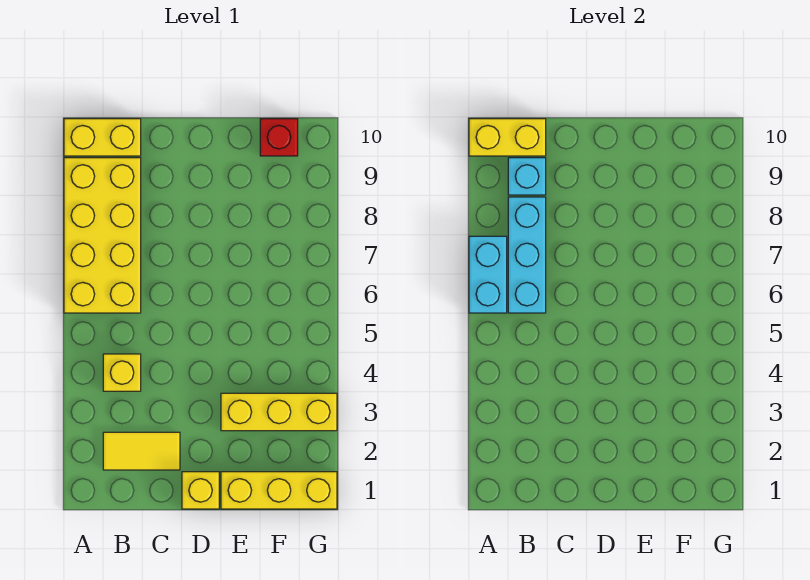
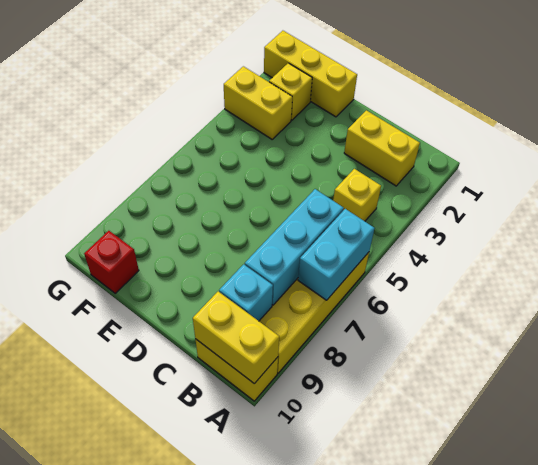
yellow tile B2:C2 level 1 -> yellow brick B2:C2 level 1
yellow brick D1 level 1 -> yellow brick F2 level 1
yellow brick E3:G3 level 1 -> yellow brick F3:G3 level 1

